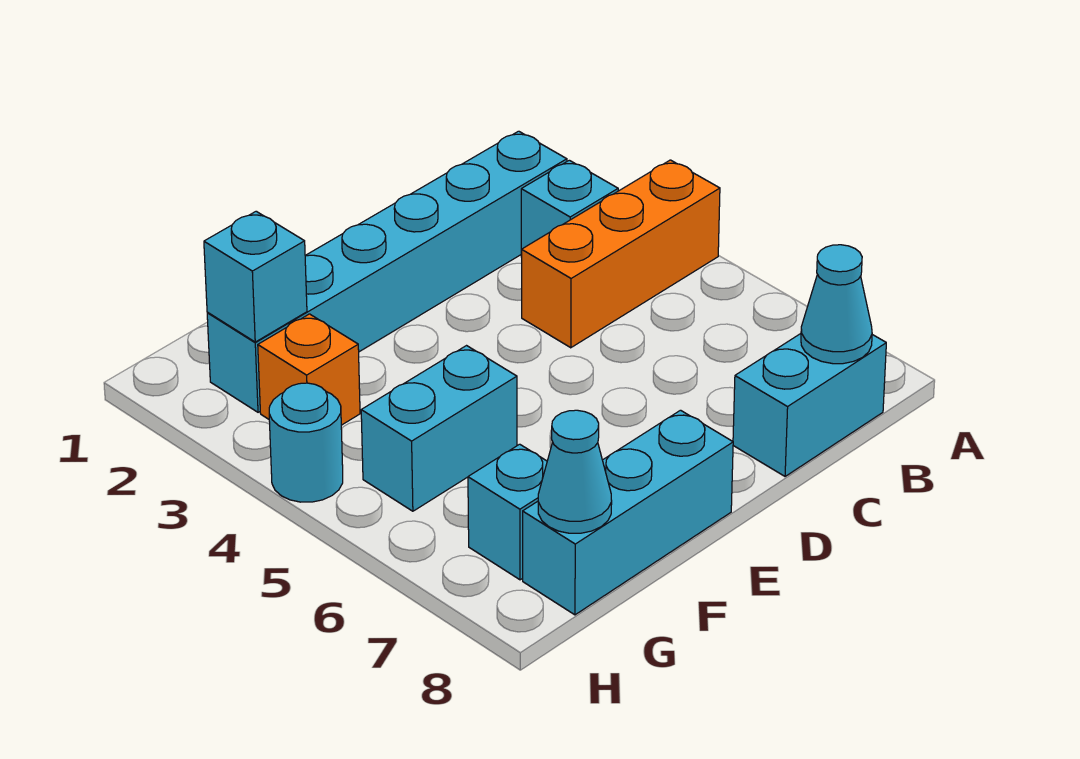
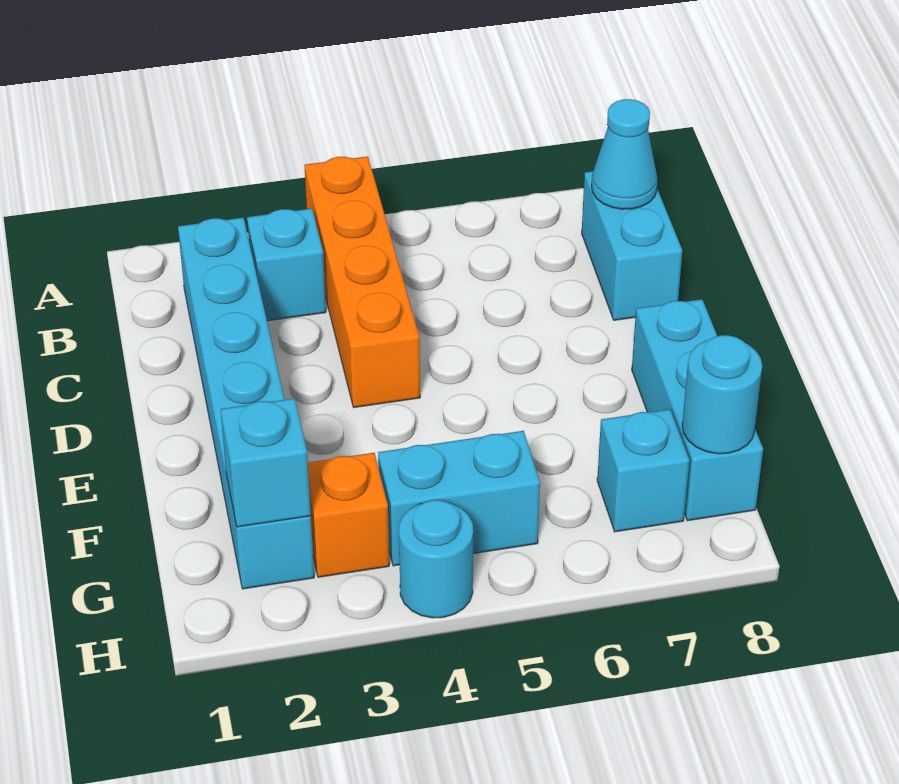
orange brick A4:C4 level 1 -> orange brick A4:D4 level 1
cyan brick F5:G5 level 1 -> cyan brick G4:G5 level 1
cyan cone G8 level 2 -> cyan round brick G8 level 2

